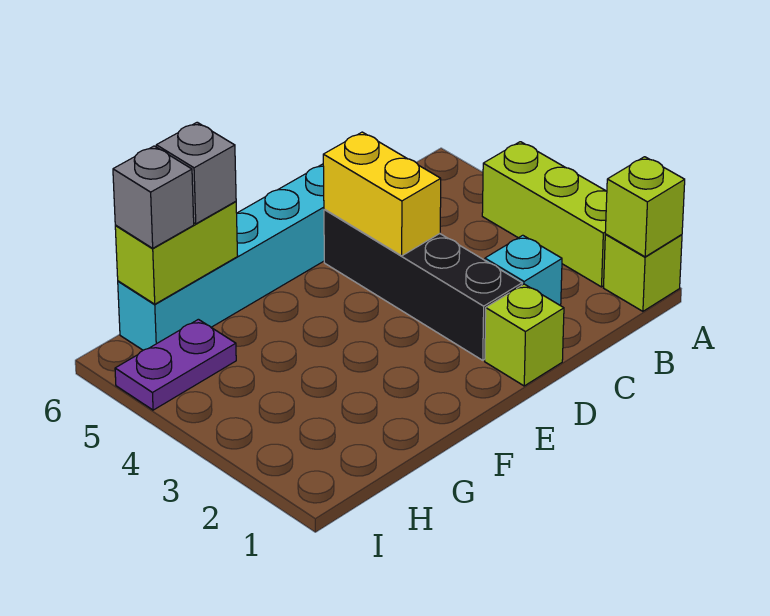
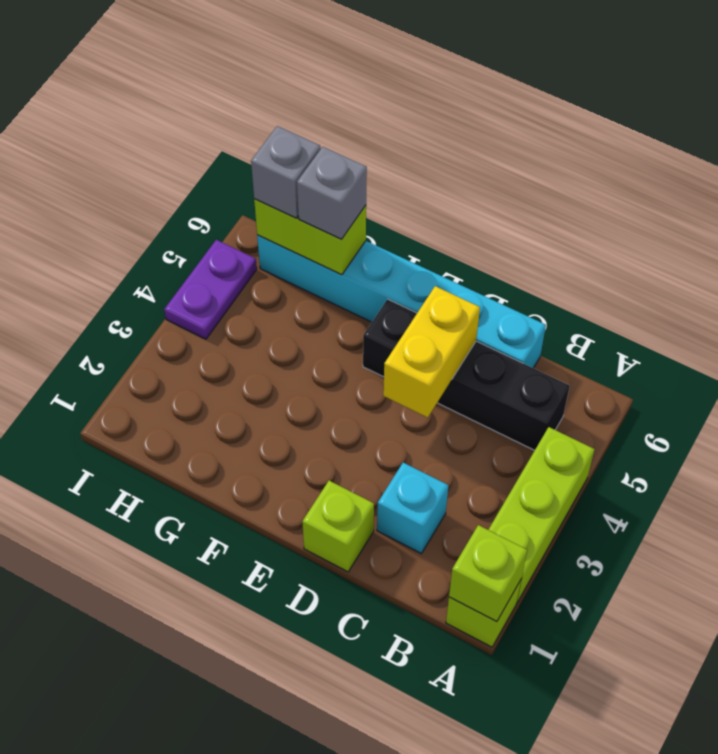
black brick D2:D5 level 1 -> black brick B5:E5 level 1
purple plate H5:I5 level 1 -> purple plate I4:I5 level 1

